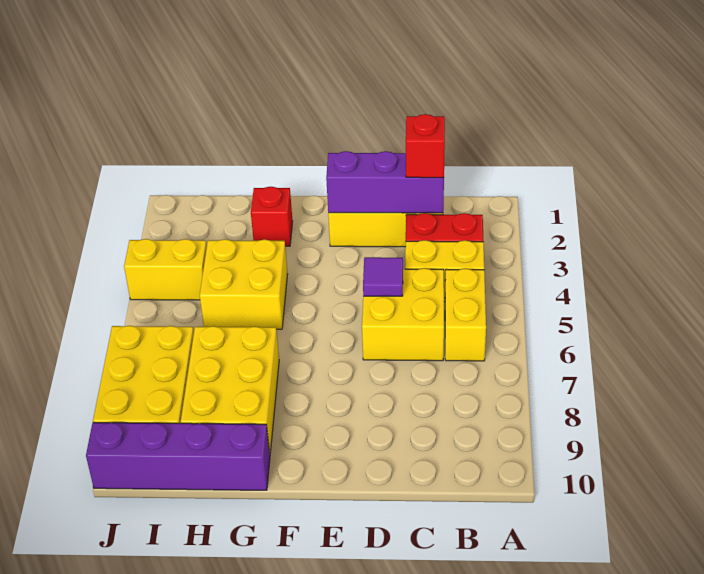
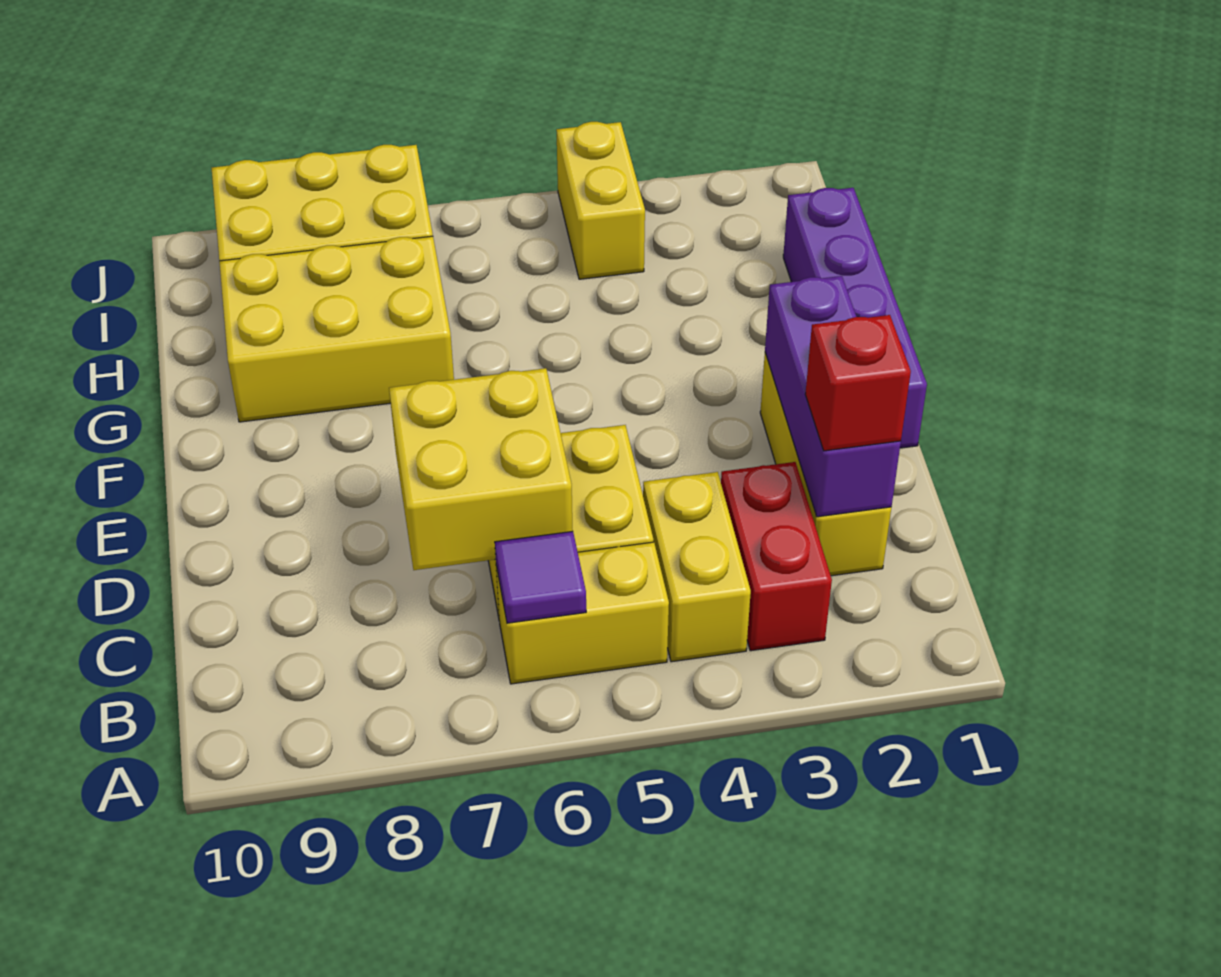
purple tile D5 level 2 -> purple tile B6 level 2
red brick G2 level 1 -> none
yellow brick G4:H5 level 1 -> yellow brick C6:D7 level 2
purple brick G10:J10 level 1 -> purple brick E1:H1 level 1

